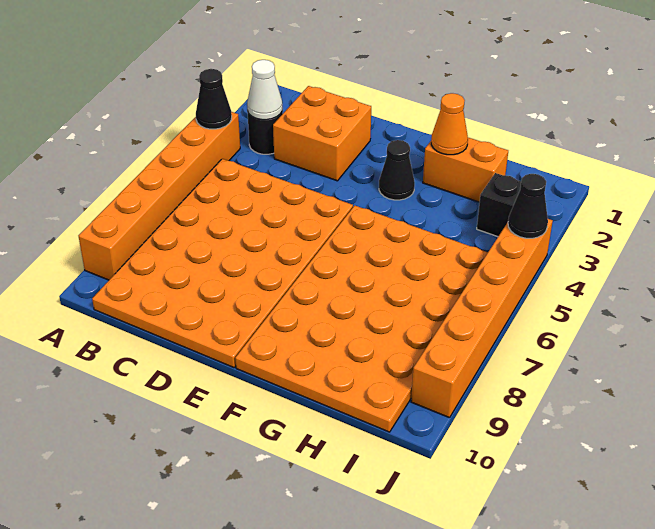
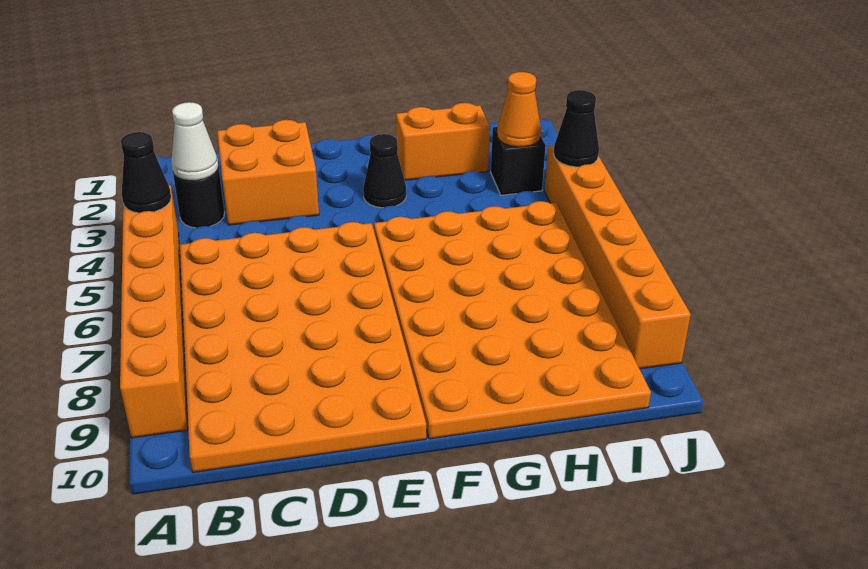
orange cone G2 level 2 -> orange cone I3 level 2

